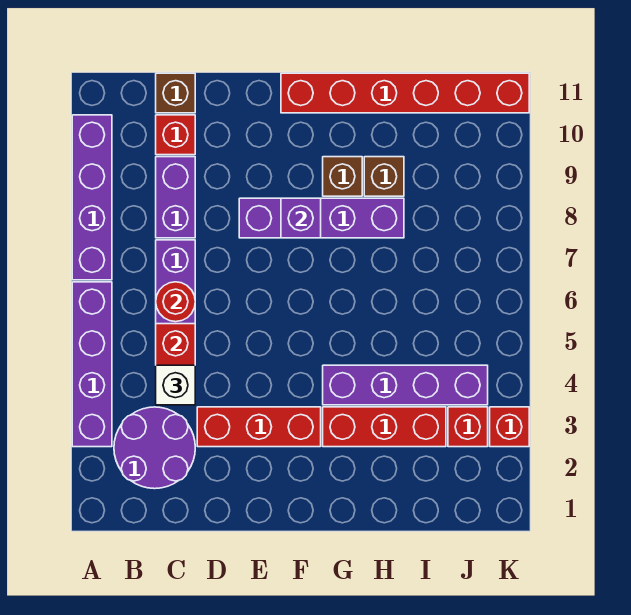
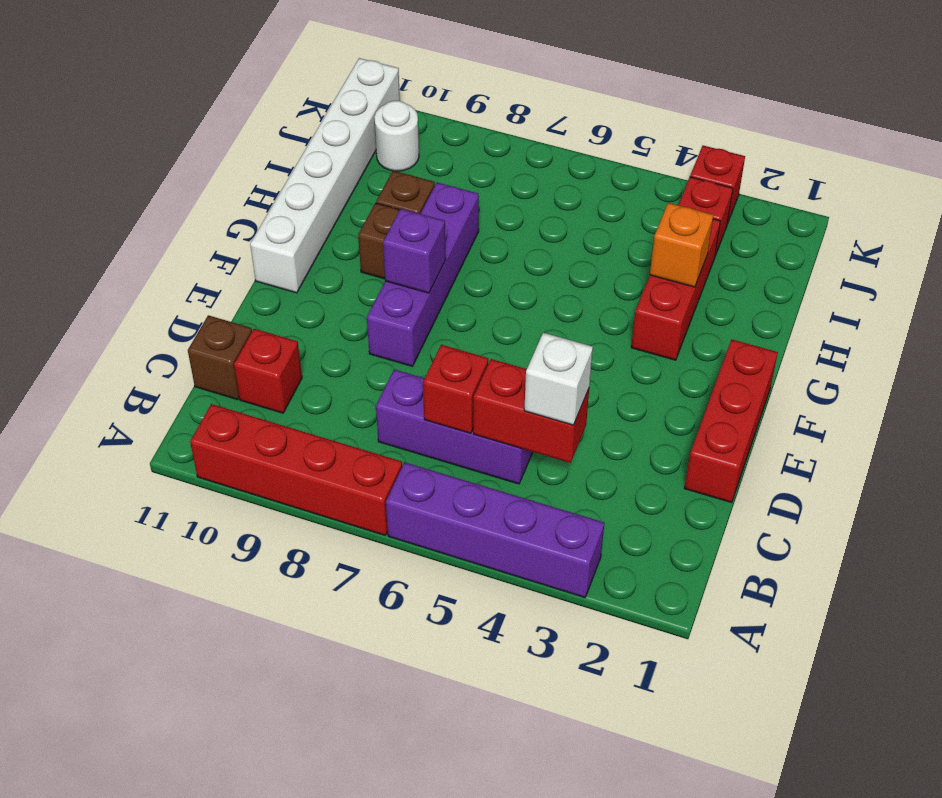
purple brick A7:A10 level 1 -> red brick A7:A10 level 1
purple round brick B2:C3 level 1 -> none
red round brick C6 level 2 -> red brick C6 level 2
purple brick C8:C9 level 1 -> none
red brick D3:F3 level 1 -> red brick D1:F1 level 1
red brick F11:K11 level 1 -> white brick F11:K11 level 1
purple brick G4:J4 level 1 -> none
none -> orange brick H3 level 2
none -> white round brick J10 level 1

